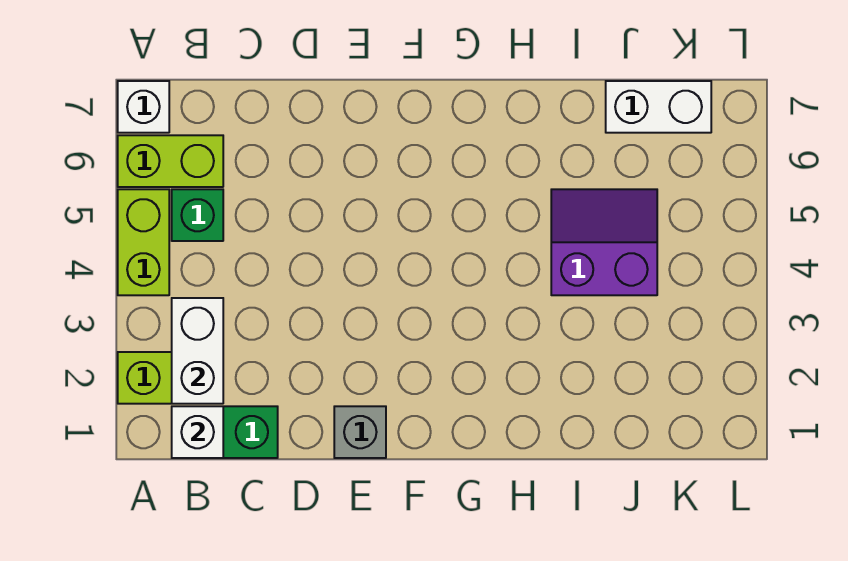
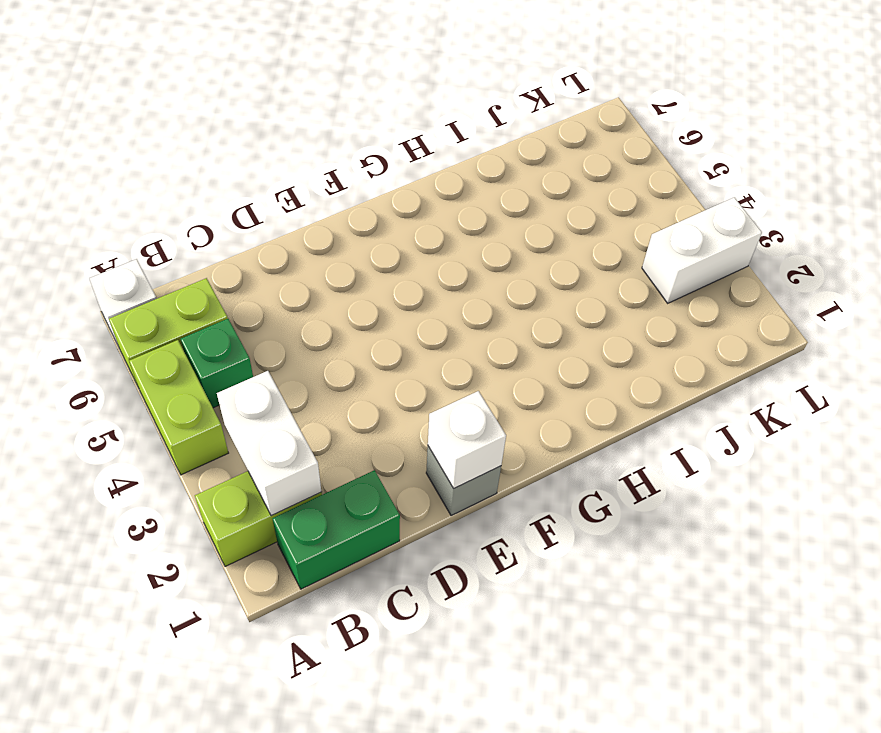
white brick B1 level 2 -> white brick E1 level 2
purple slope I4:J5 level 1 top 4 -> none
white brick J7:K7 level 1 -> white brick K3:L3 level 1

